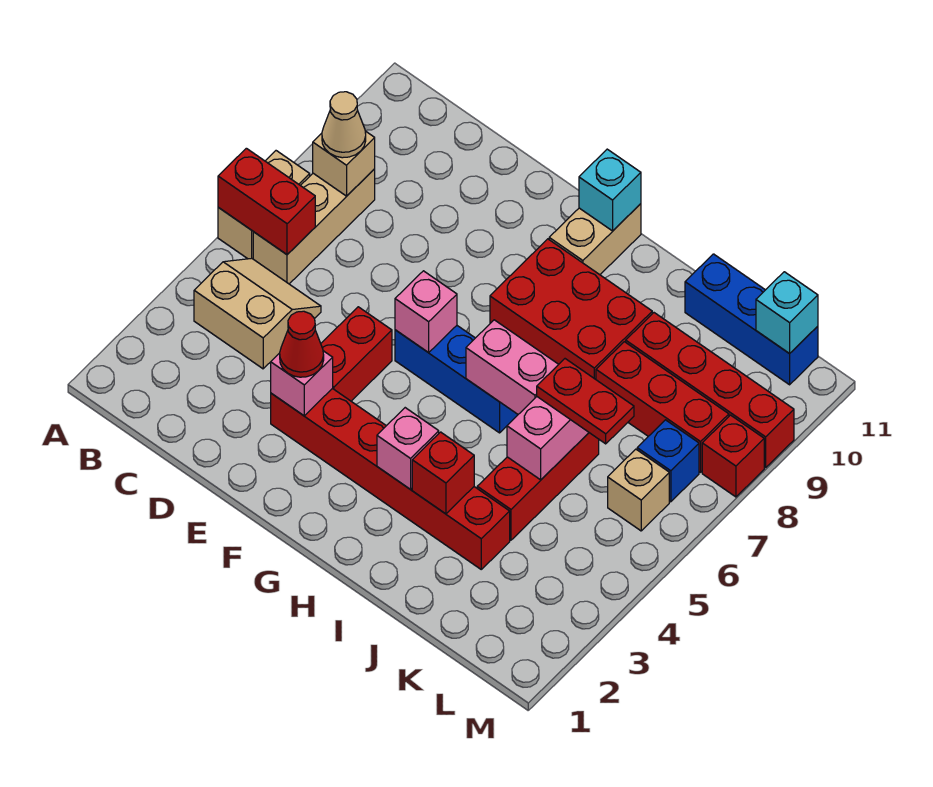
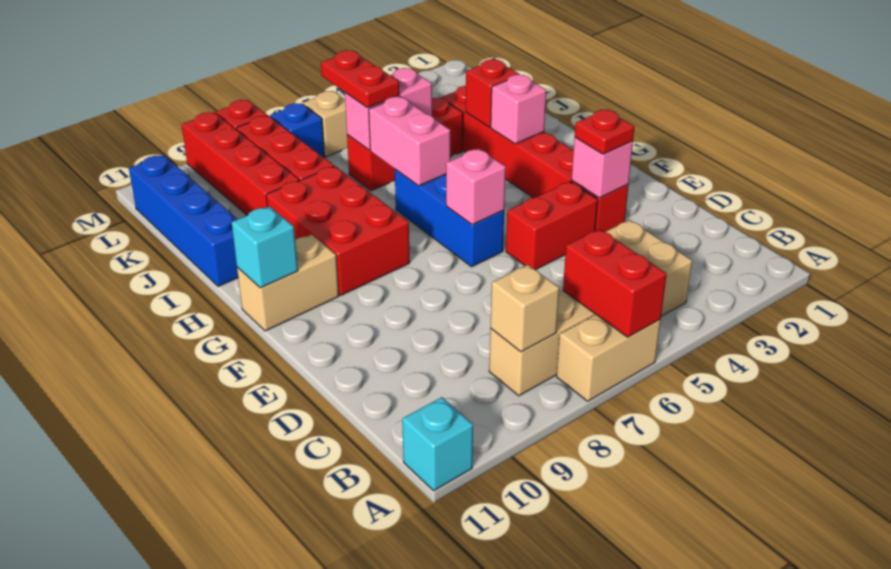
tan cone B8 level 3 -> none
red cone E3 level 3 -> red plate E3 level 3
blue brick J11:L11 level 1 -> blue brick I11:L11 level 1
cyan brick L11 level 2 -> cyan brick A11 level 1

